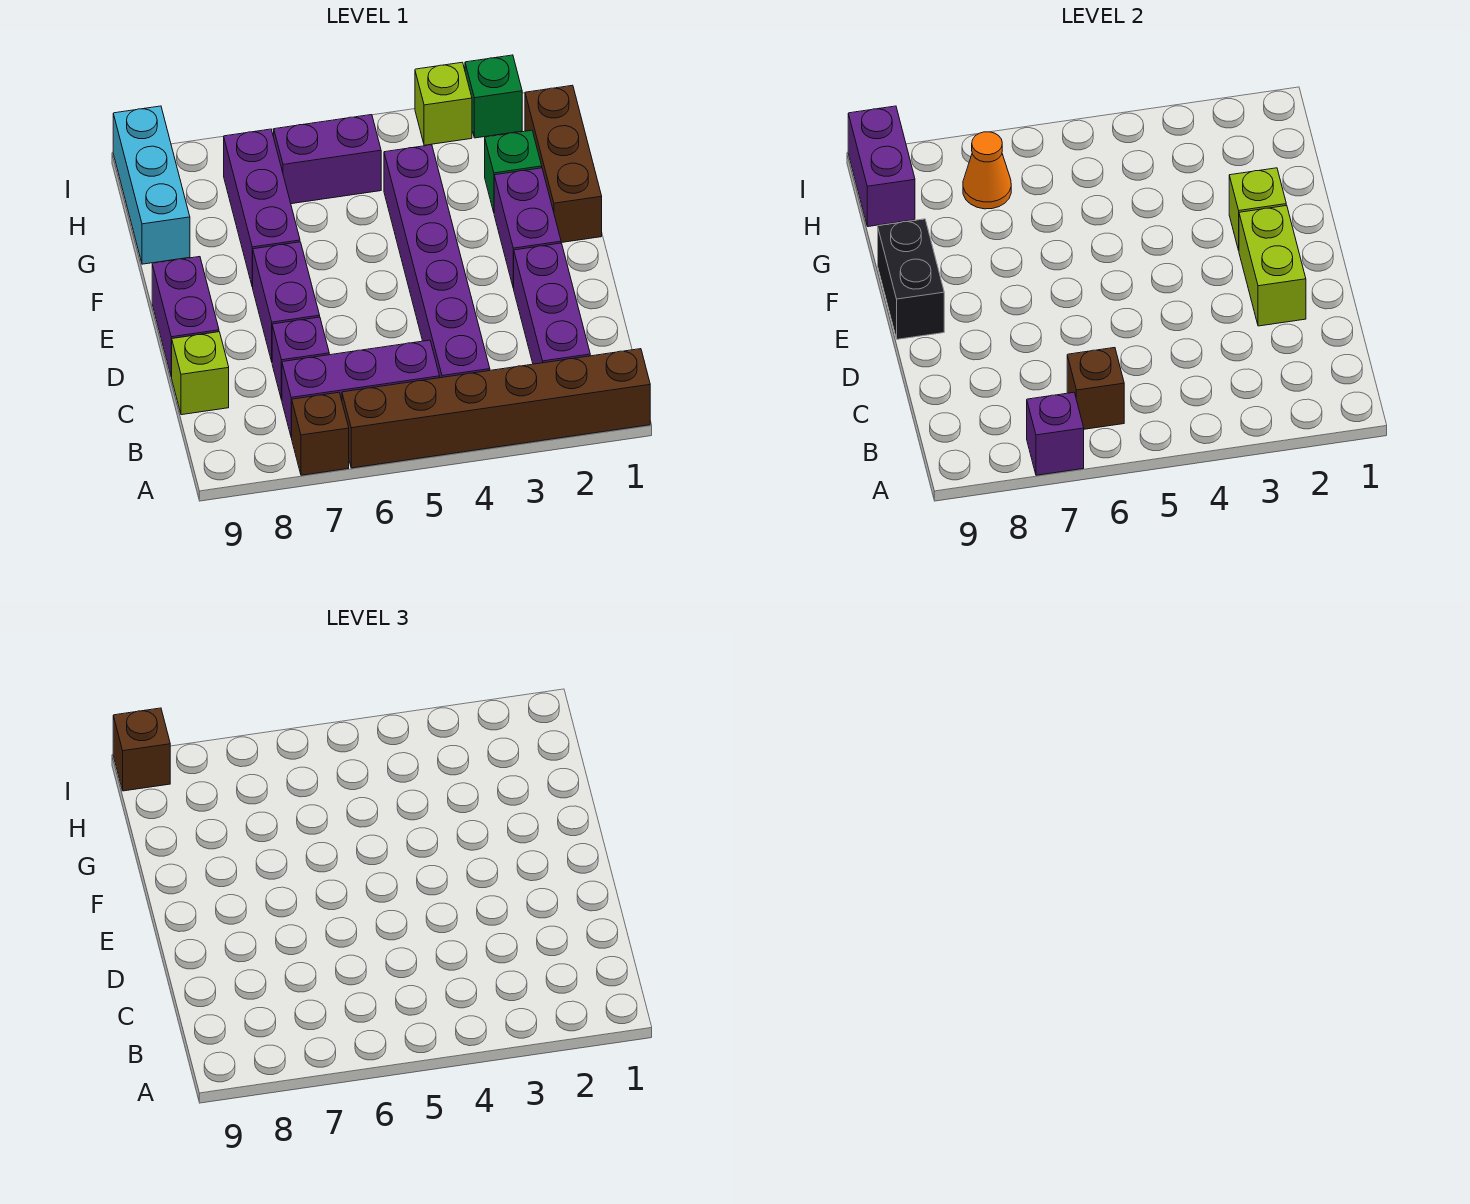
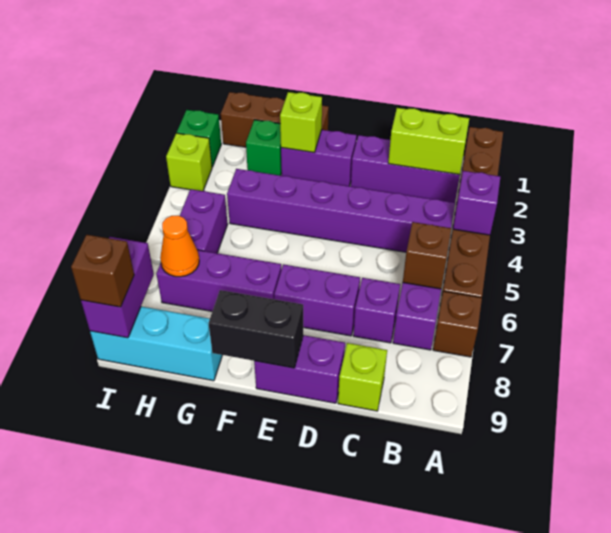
purple brick A7 level 2 -> purple brick A4 level 2
lime brick D2:E2 level 2 -> lime brick B2:C2 level 2
purple brick H9:I9 level 2 -> purple brick I8:I9 level 2

